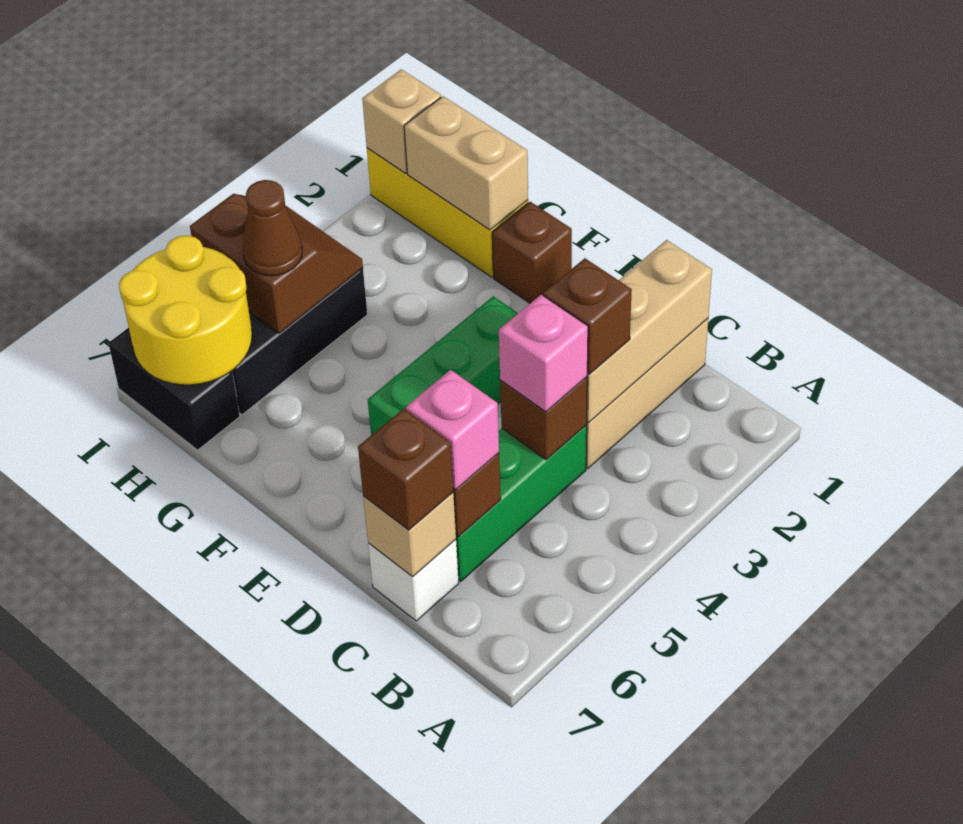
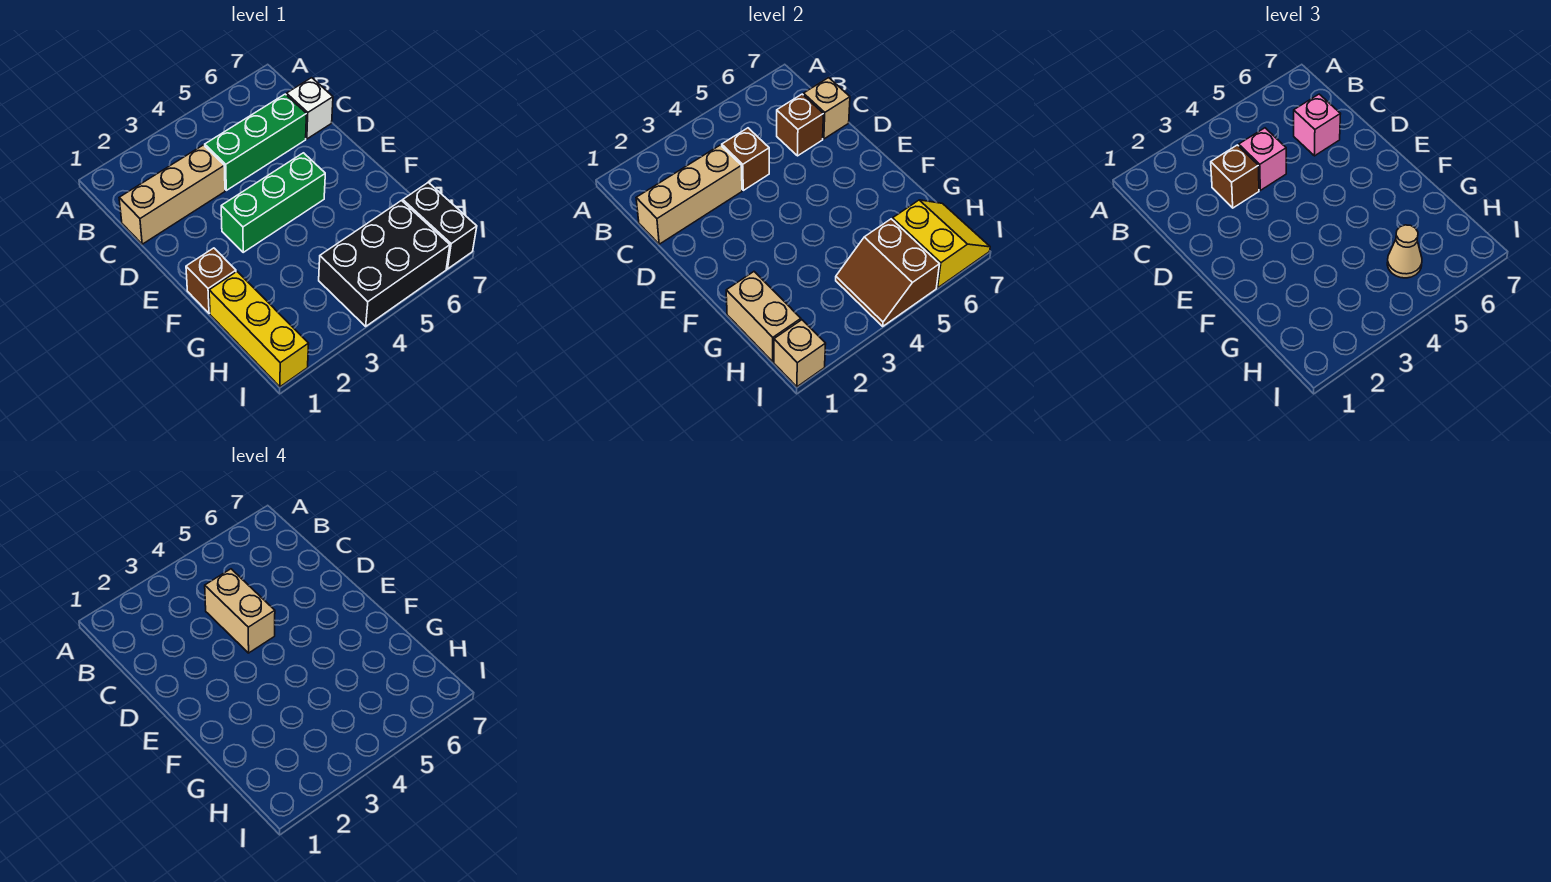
none -> tan brick C4:D4 level 4
brown brick C7 level 3 -> none
brown cone H5 level 3 -> tan cone H5 level 3
yellow round brick H6:I7 level 2 -> yellow slope H6:I7 level 2 top 6

